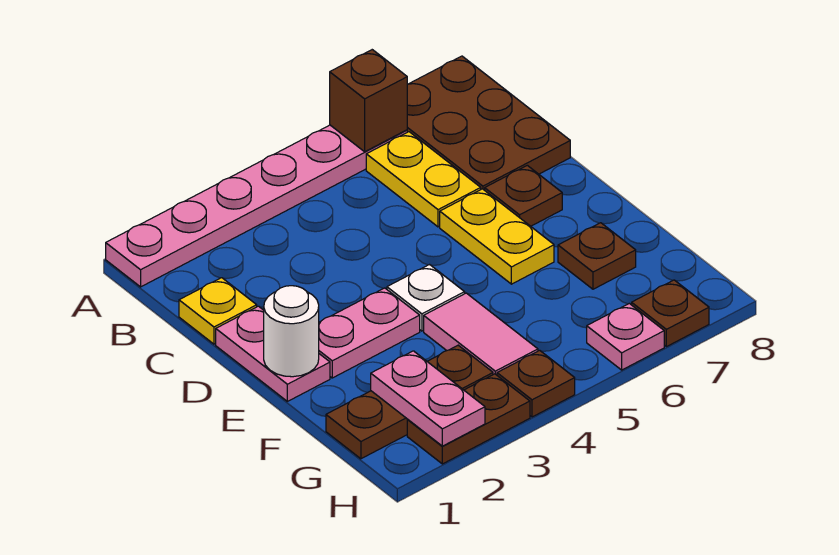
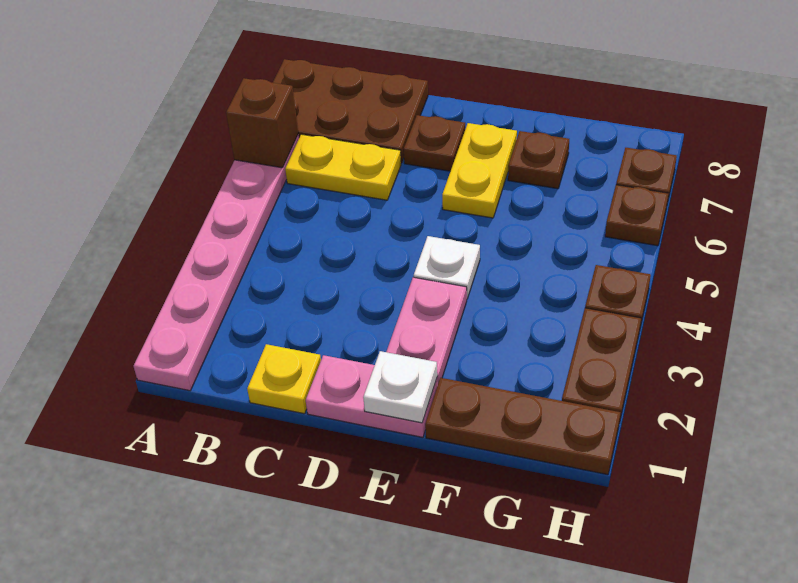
yellow plate D6:E6 level 1 -> yellow plate E6:E7 level 1
white round brick E1 level 2 -> white plate E1 level 2
pink tile F4:G4 level 1 -> none
brown plate G1:G3 level 1 -> brown plate F1:H1 level 1
pink plate G2:H2 level 2 -> none
pink plate H6 level 1 -> brown plate H6 level 1

